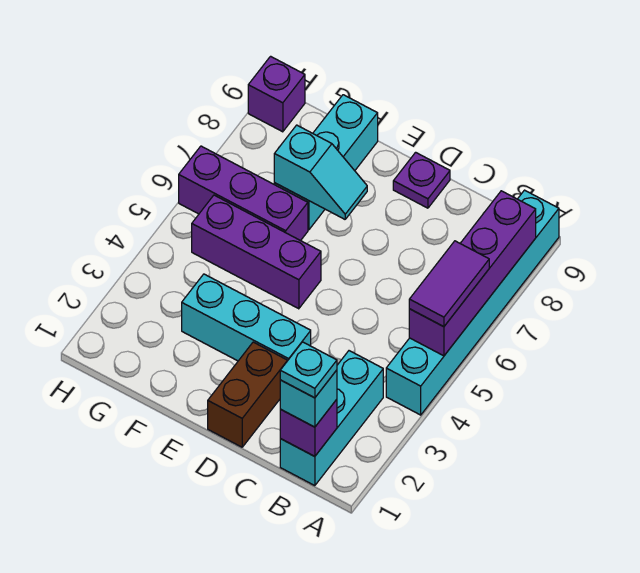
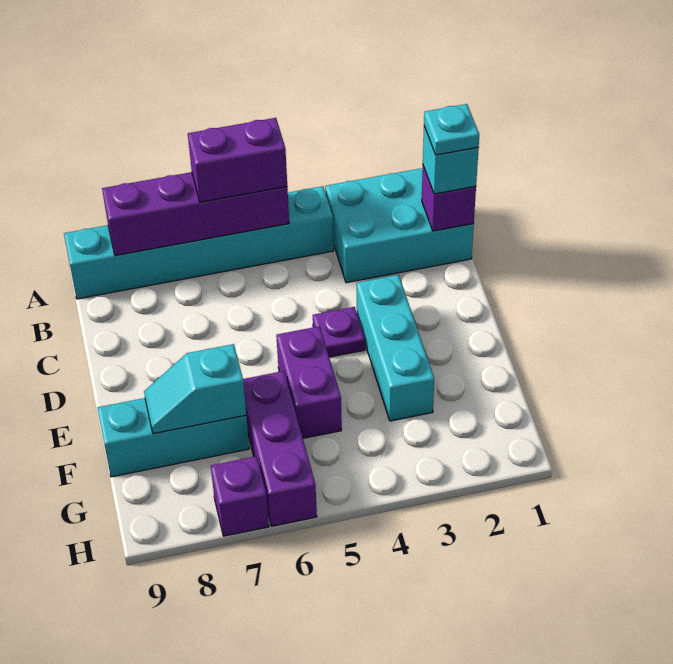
purple tile A5:A6 level 3 -> purple brick A5:A6 level 3
cyan brick B1:B3 level 1 -> cyan brick A1:B3 level 1
brown brick D1:D2 level 1 -> none
purple plate D9 level 1 -> purple plate D4 level 1
purple brick E5:G5 level 1 -> purple brick E5:F5 level 1
cyan slope E7:F7 level 2 top F -> cyan slope F7:F8 level 2 top 7
purple brick H9 level 1 -> purple brick H7 level 1

